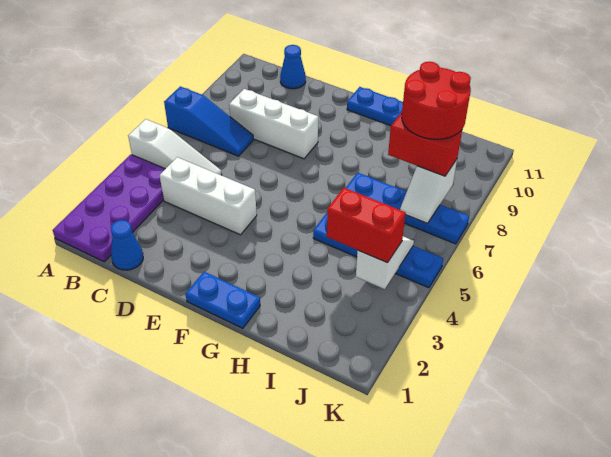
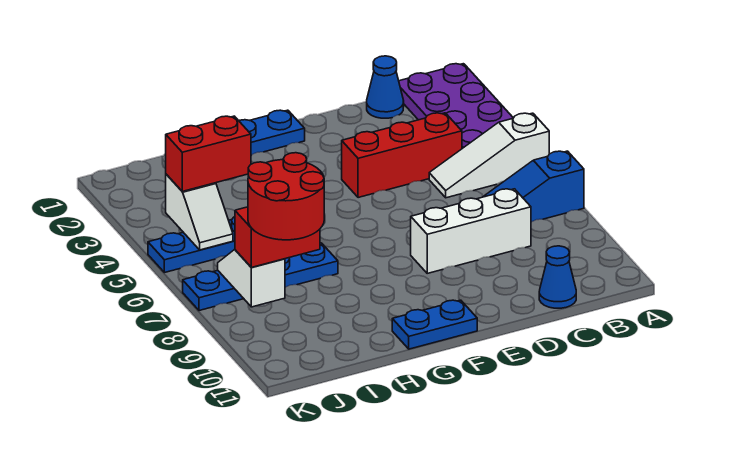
white brick C4:E4 level 1 -> red brick C4:E4 level 1

